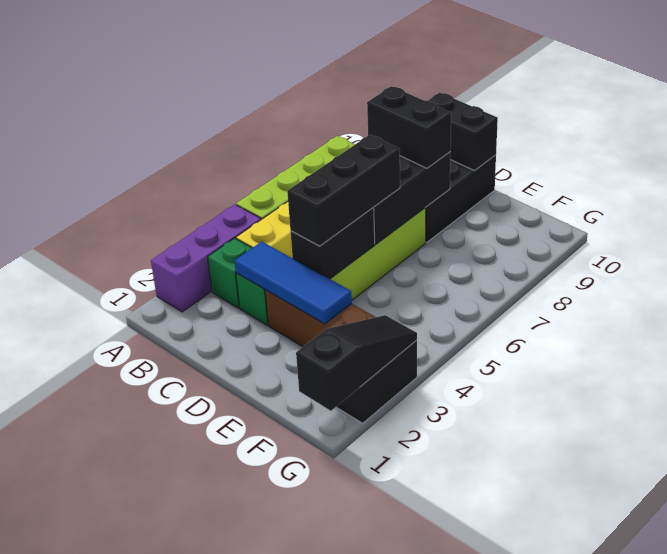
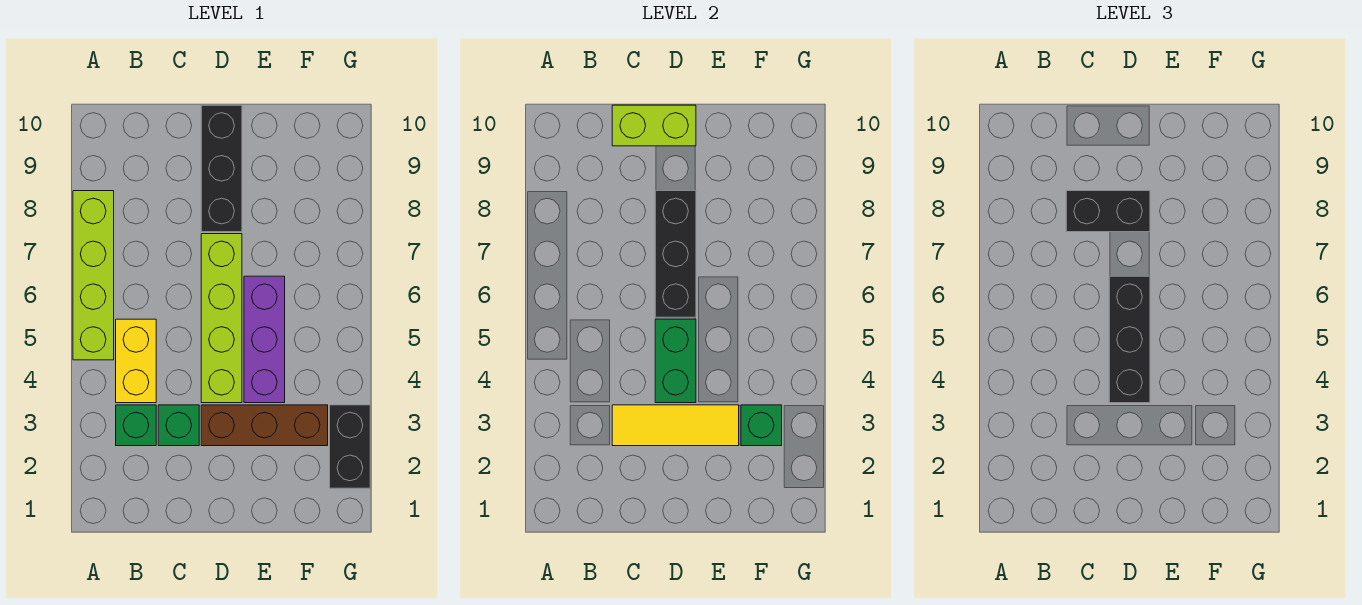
purple brick A2:A4 level 1 -> purple brick E4:E6 level 1
blue tile C3:E3 level 2 -> yellow tile C3:E3 level 2
black brick C10:D10 level 2 -> lime brick C10:D10 level 2
black brick D4:D5 level 2 -> green brick D4:D5 level 2
none -> green brick F3 level 2
black slope G1:G3 level 2 top 1 -> none

